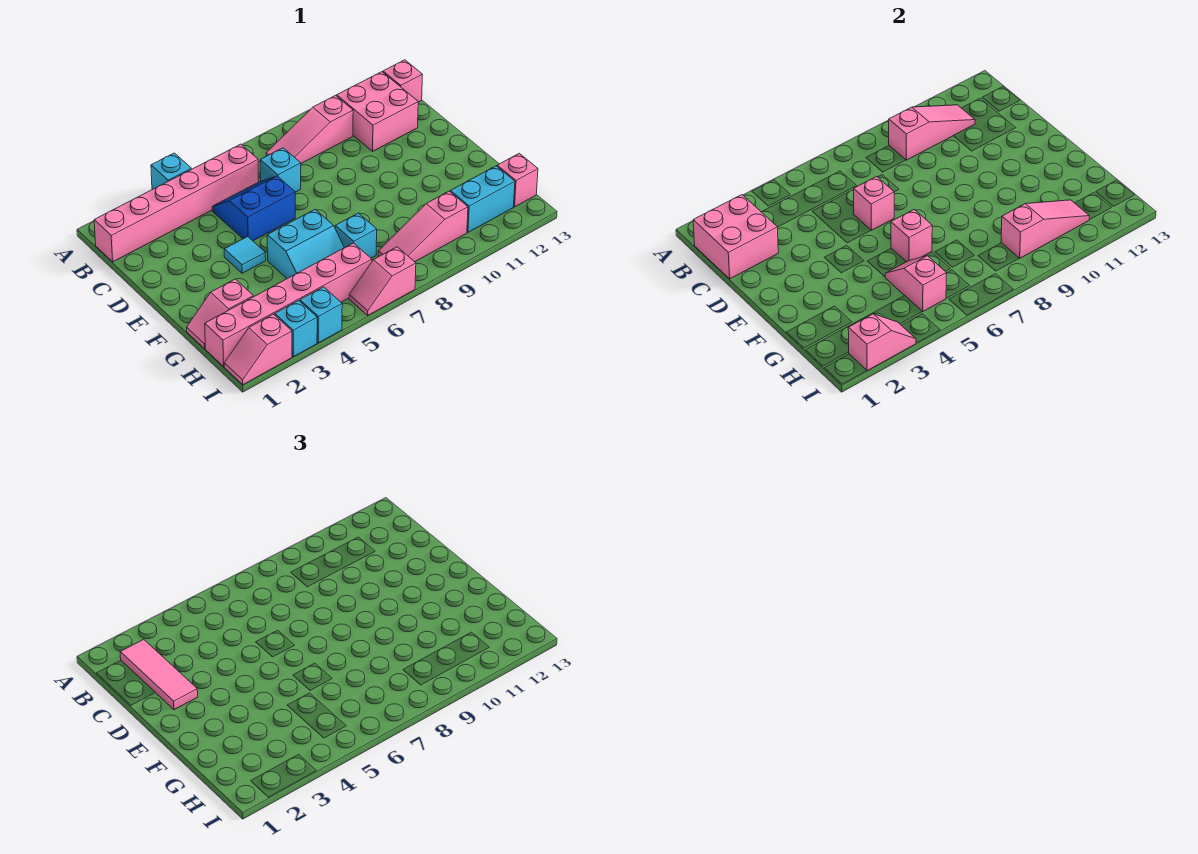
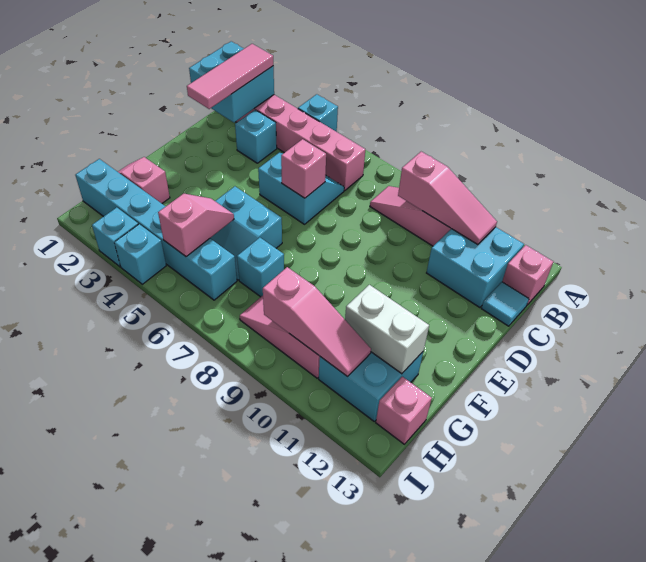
pink brick B1:C2 level 2 -> cyan brick B1:C2 level 2
pink brick B11:C12 level 1 -> cyan brick B11:C12 level 1
blue slope C5:D6 level 1 top D -> cyan slope C5:D6 level 1 top D
cyan brick C7 level 1 -> cyan brick C3 level 1
cyan tile E4 level 1 -> cyan tile C13 level 1
pink brick F6 level 2 -> none
none -> white brick G11:G12 level 2
pink brick H1:H6 level 1 -> cyan brick H1:H6 level 1
cyan brick H11:H12 level 1 -> cyan brick G11:H12 level 1
pink slope I1:I2 level 1 top 2 -> none
pink slope I2:I3 level 2 top 2 -> none
pink slope I6:I7 level 1 top 7 -> none

